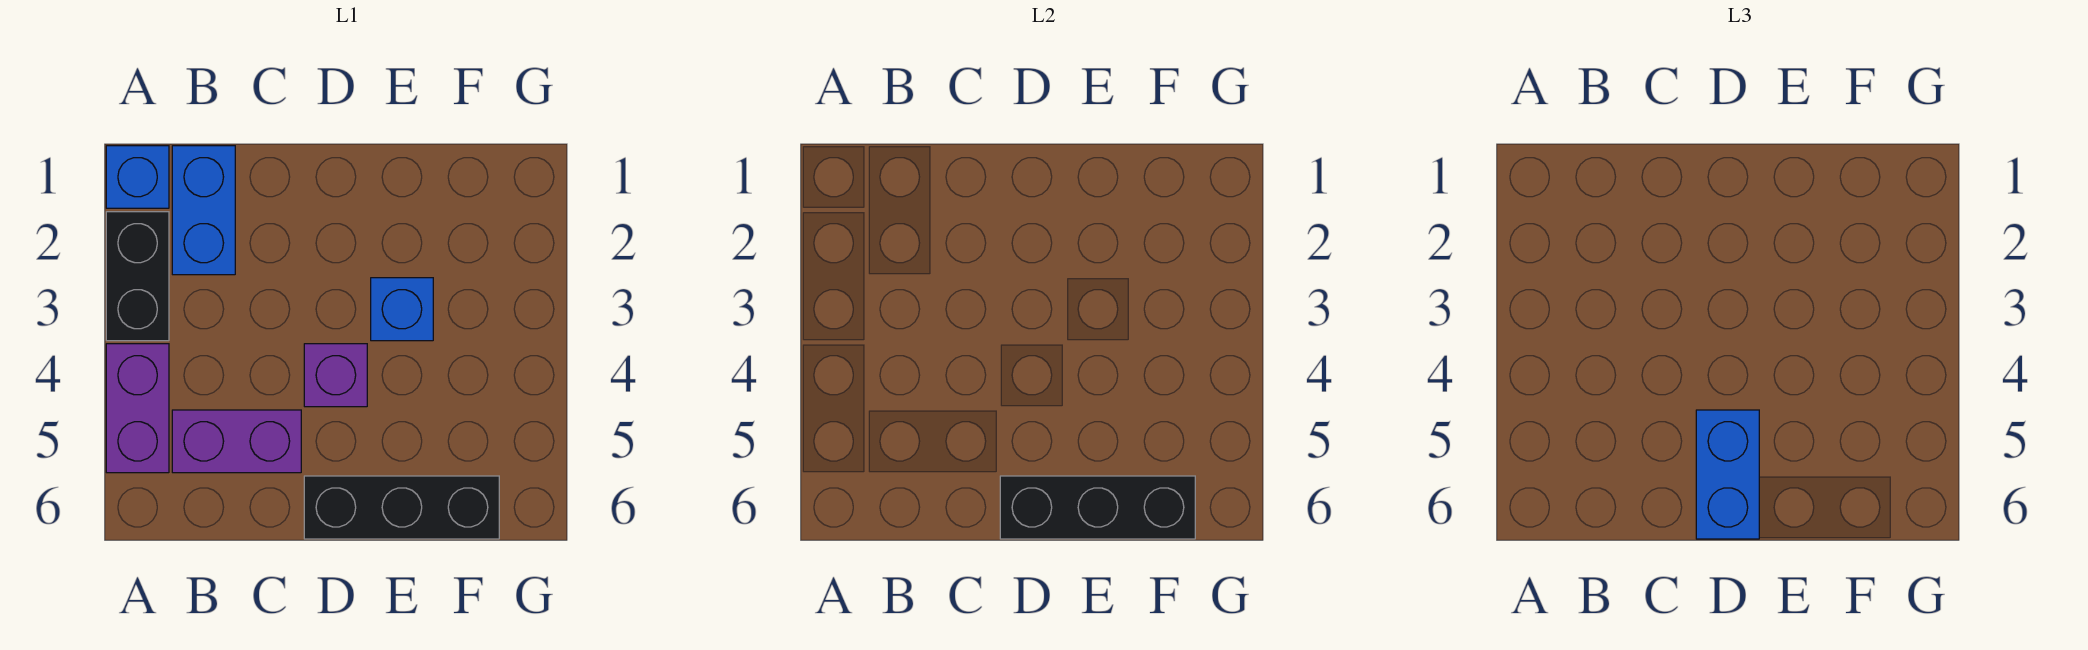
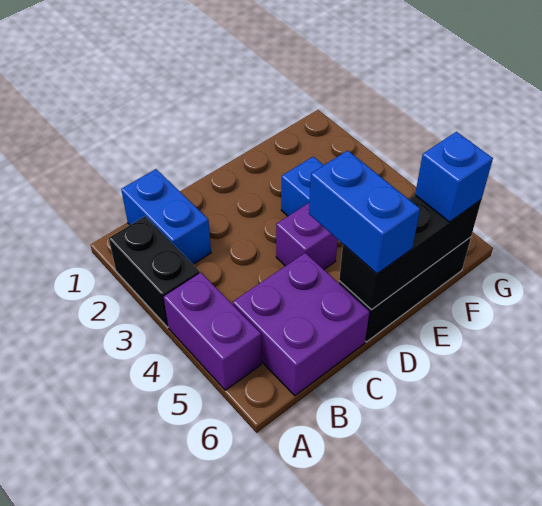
blue brick A1 level 1 -> blue brick F6 level 3
purple brick B5:C5 level 1 -> purple brick B5:C6 level 1

